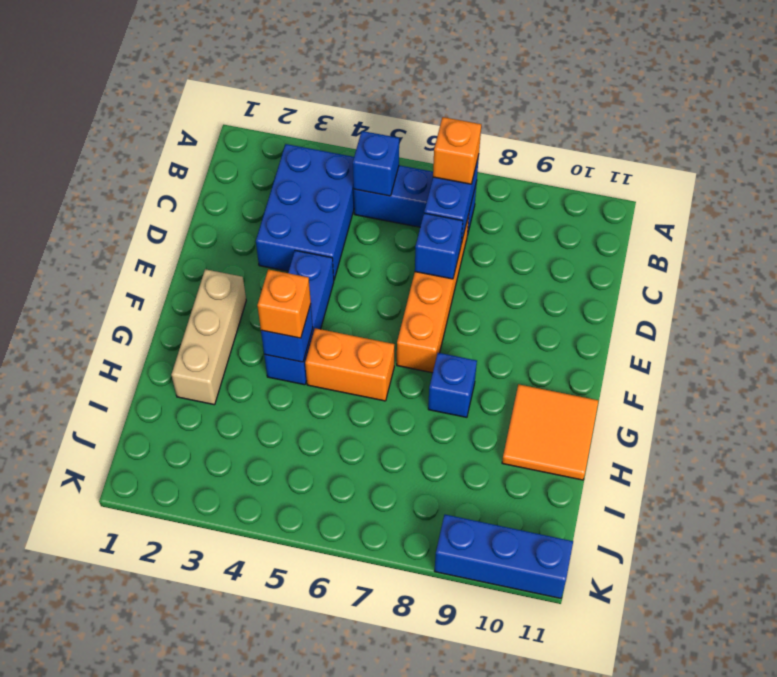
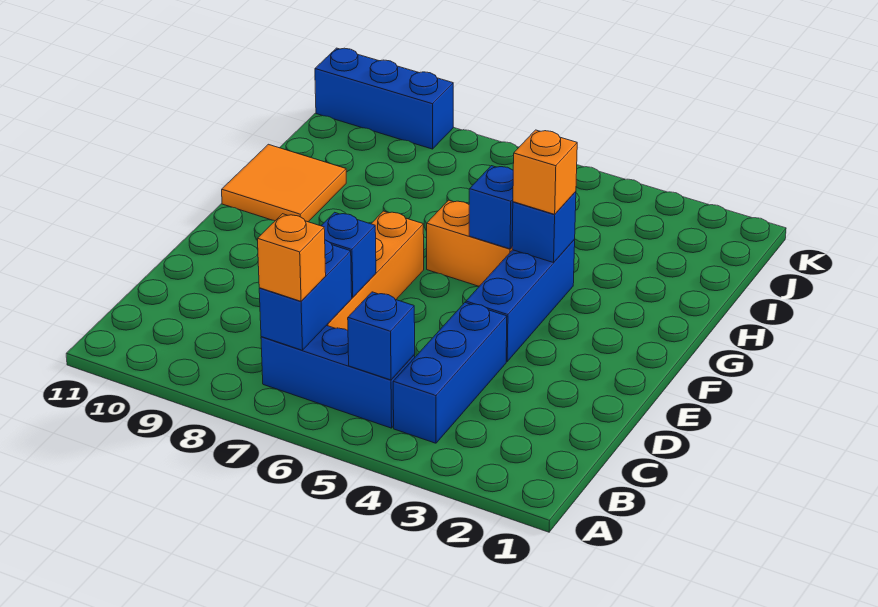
blue brick B3:D4 level 1 -> blue brick B4:D4 level 1
tan brick F2:H2 level 1 -> none
blue brick G8 level 1 -> blue brick G5 level 2

